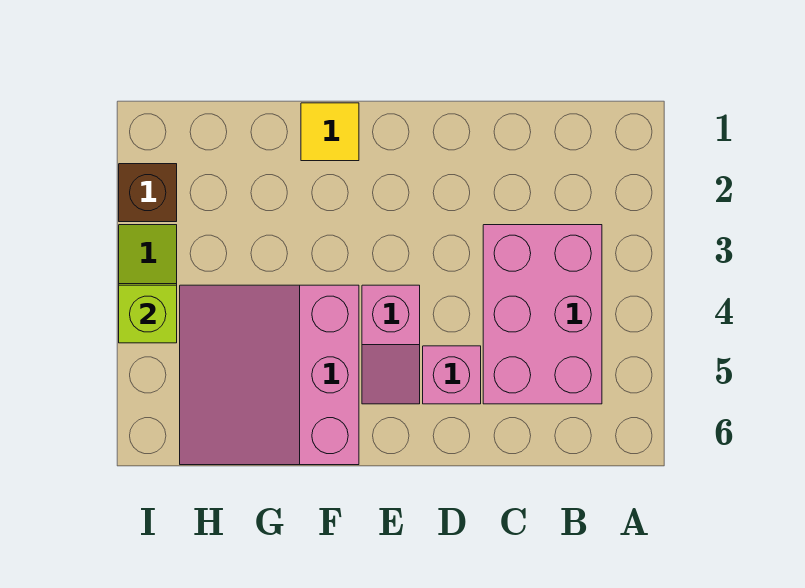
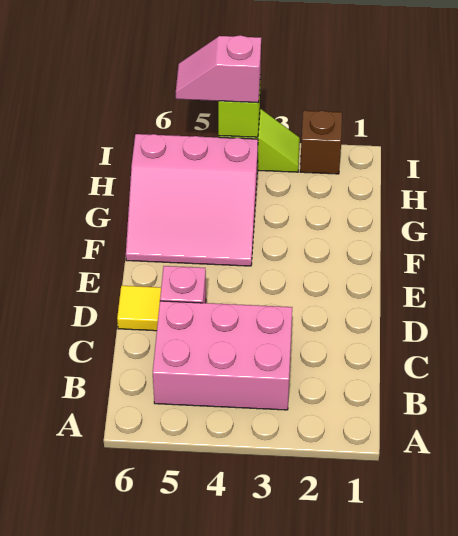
pink slope E4:E5 level 1 top 4 -> pink slope I4:I5 level 3 top 4
yellow tile F1 level 1 -> yellow tile D6 level 1
pink slope F4:H6 level 1 top F -> pink slope F4:H6 level 1 top H

